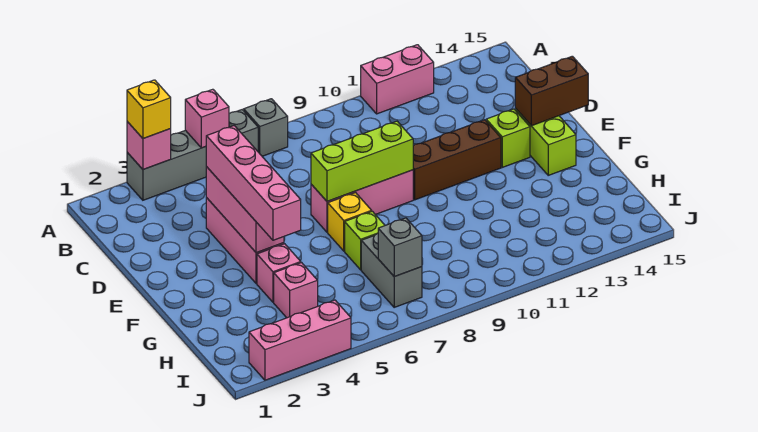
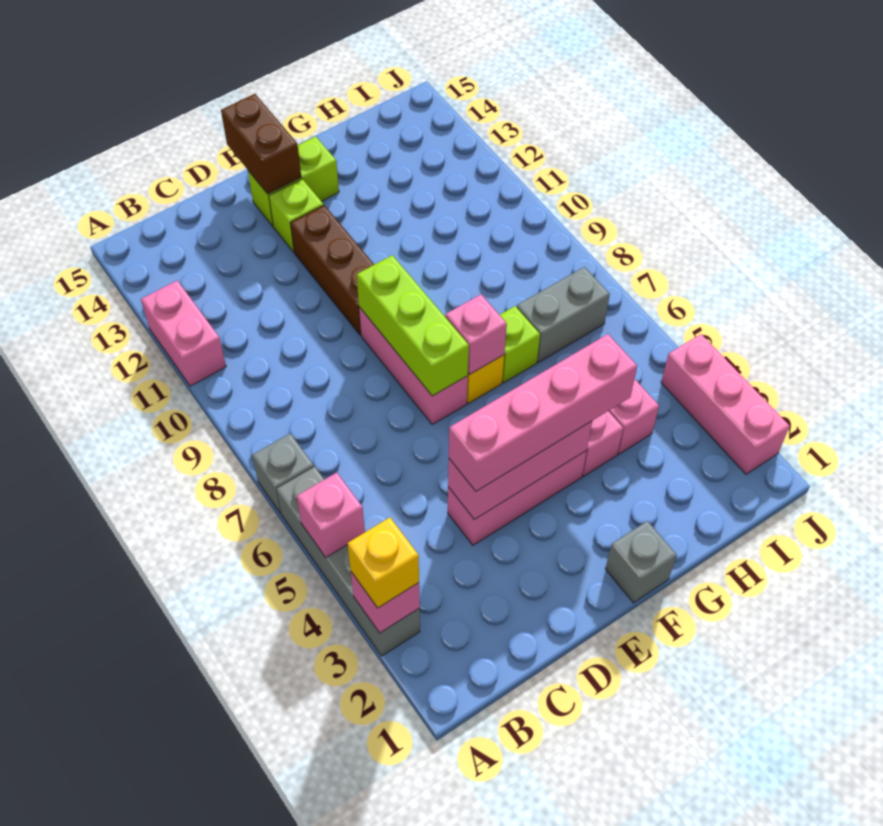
none -> pink brick F7 level 2
grey brick I7 level 2 -> grey brick F1 level 1

